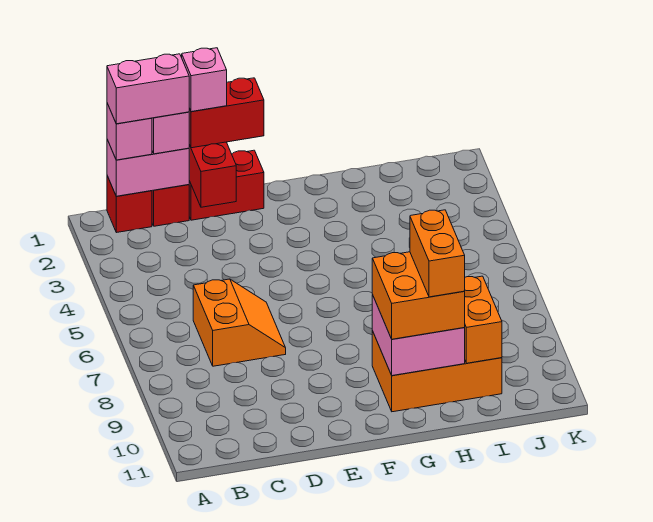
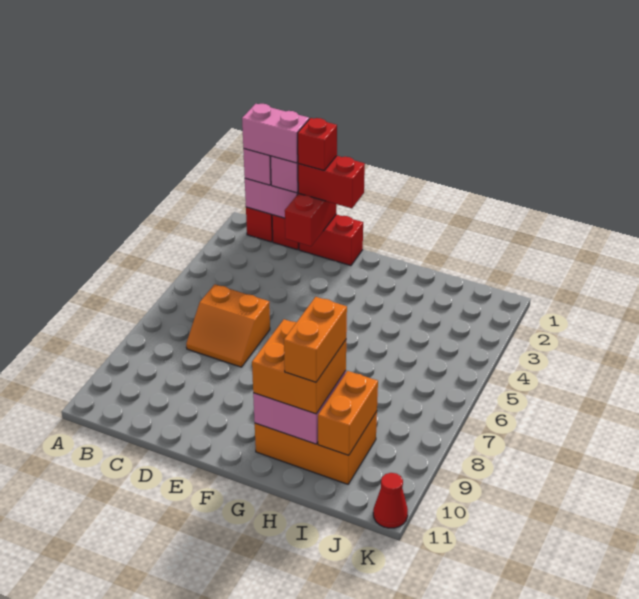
orange slope C6:D7 level 1 top C -> orange slope C6:D7 level 1 top 6
pink brick D1 level 4 -> red brick D1 level 4
none -> red cone K11 level 1

